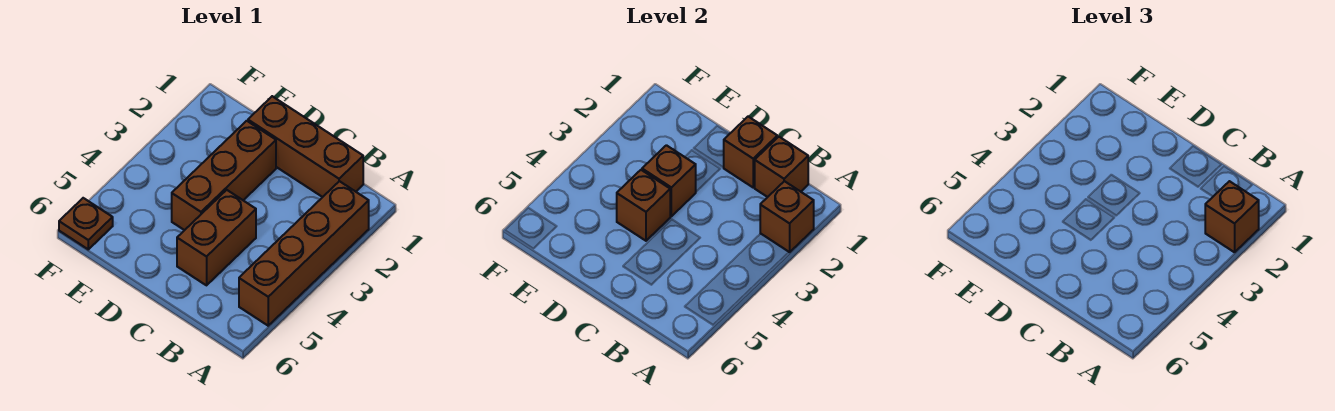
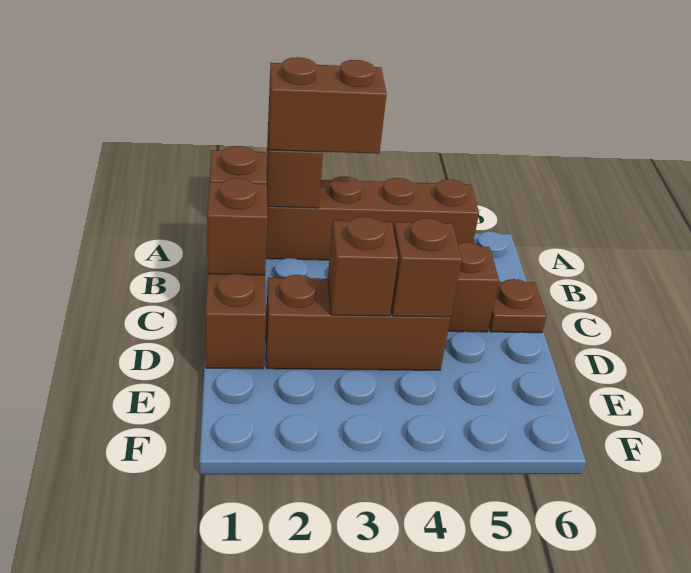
brown brick A2 level 3 -> brown brick A2:A3 level 3
brown plate F6 level 1 -> brown plate C6 level 1

